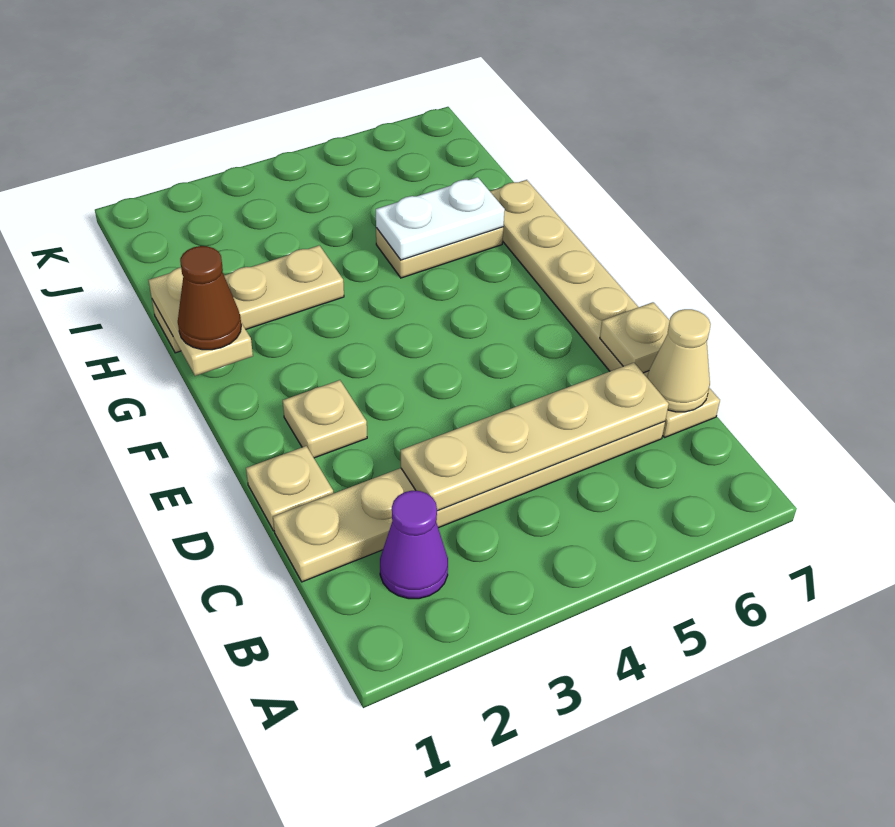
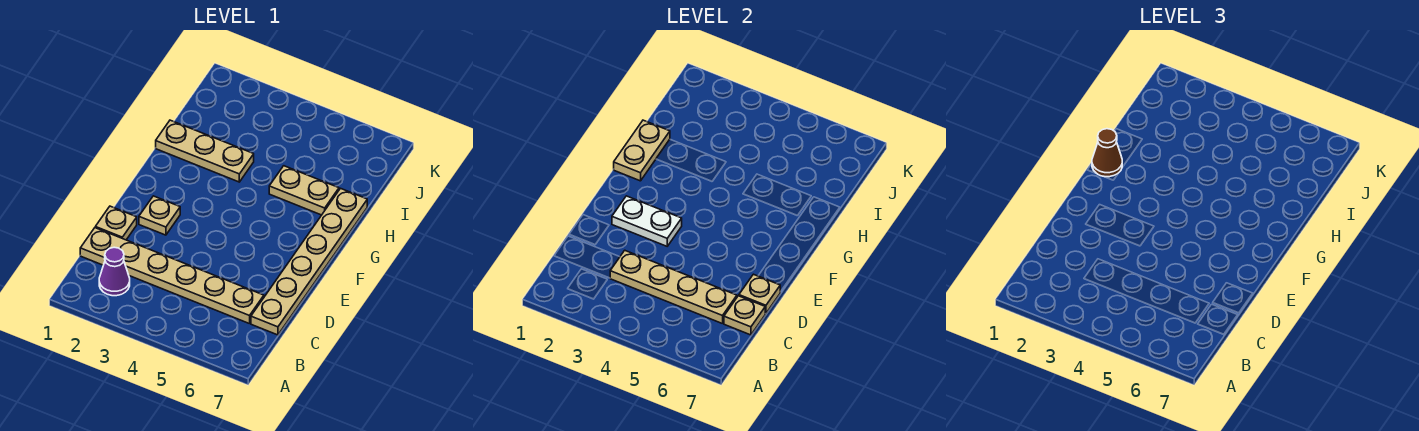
tan cone C7 level 2 -> tan plate C7 level 2
white plate H5:H6 level 2 -> white plate E2:E3 level 2

